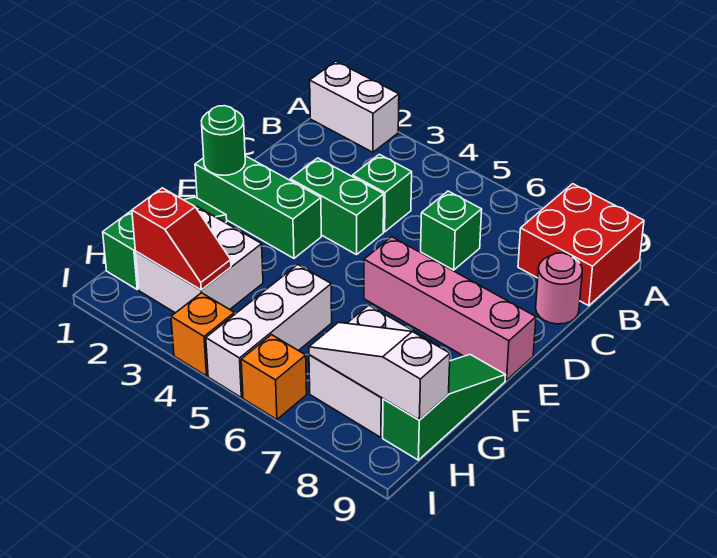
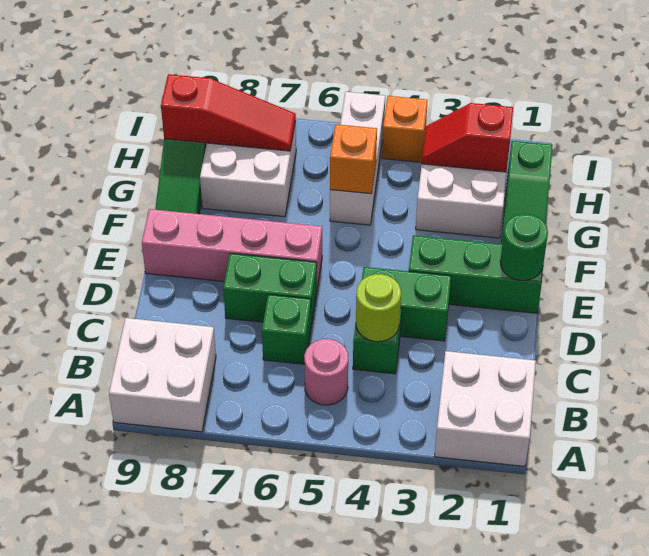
white brick A1:A2 level 1 -> white brick A1:B2 level 1
red brick A8:B9 level 1 -> white brick A8:B9 level 1
none -> lime round brick C4 level 2
pink round brick C9 level 1 -> pink round brick B5 level 1
none -> green brick D6:D7 level 1
white slope H7:H9 level 2 top 9 -> red slope H7:H9 level 2 top 9
orange brick I6 level 1 -> orange brick G5 level 2

